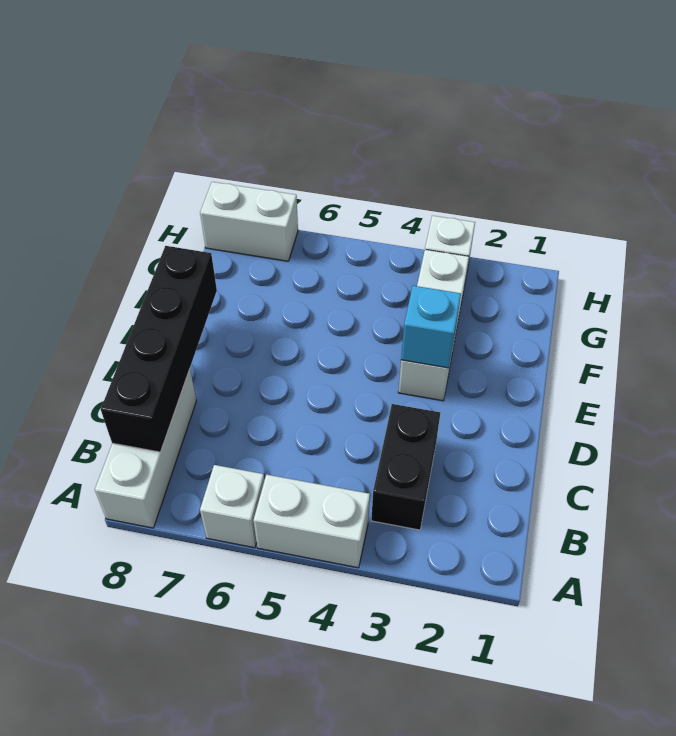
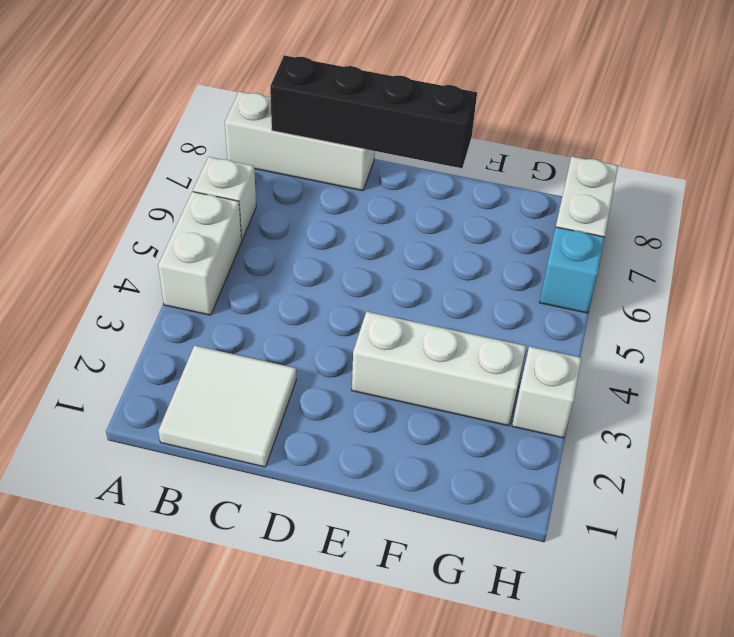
none -> white tile B1:C2 level 1
black brick B3:C3 level 1 -> none
cyan brick E3 level 2 -> cyan brick H6 level 1

